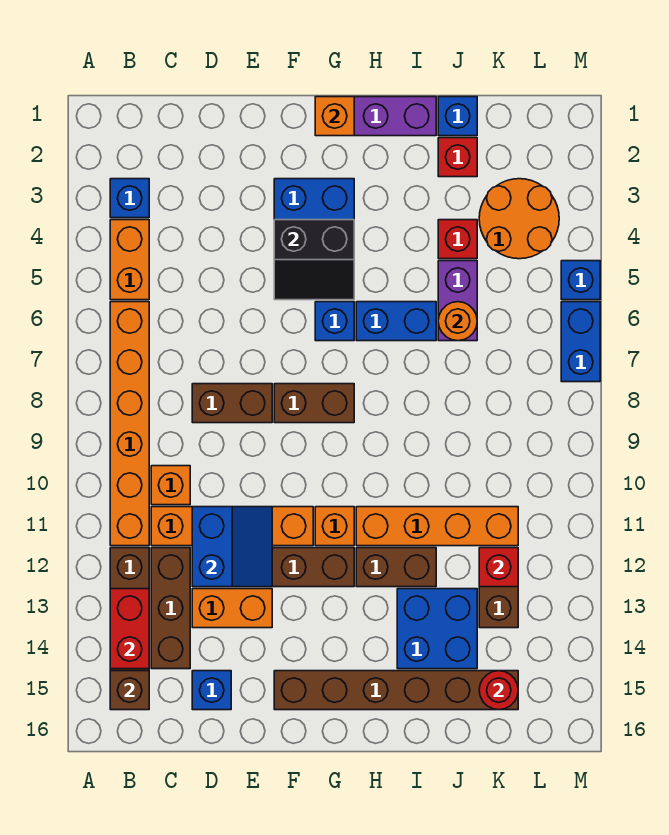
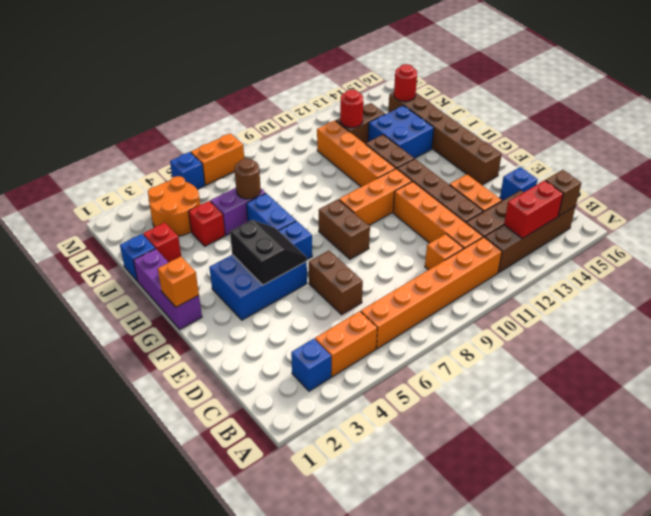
brown brick D8:E8 level 1 -> brown brick D6:E6 level 1
blue slope D11:E12 level 2 top D -> none
orange brick G11 level 1 -> orange brick G9:G11 level 1
orange round brick J6 level 2 -> brown round brick J6 level 2
red brick K12 level 2 -> red round brick K12 level 2
blue brick M6:M7 level 1 -> orange brick M6:M7 level 1

